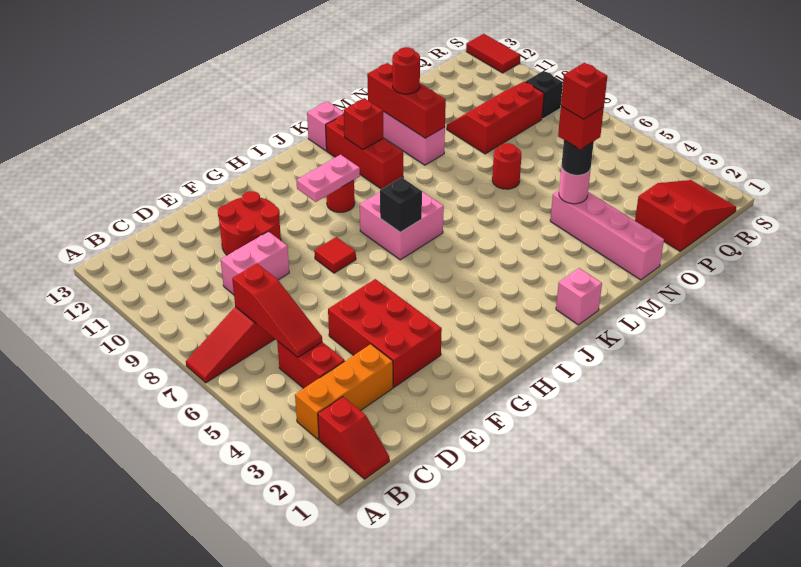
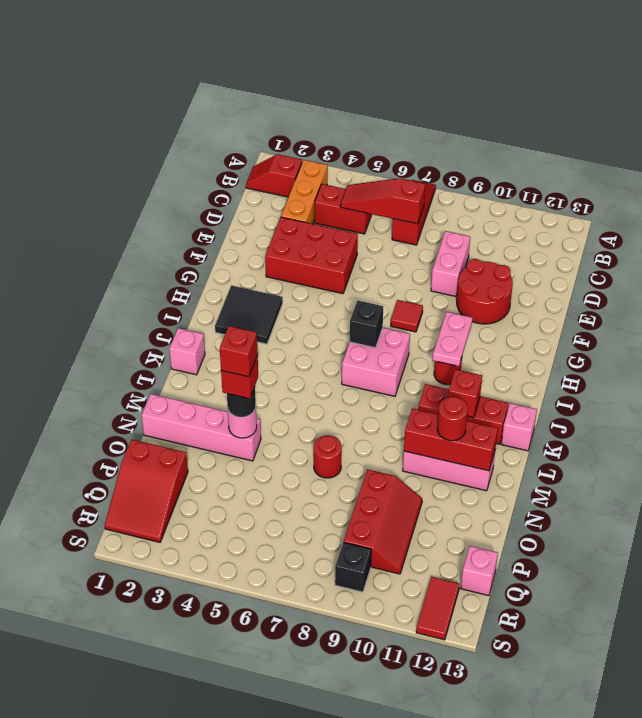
none -> black tile H2:I3 level 1
none -> pink brick Q13 level 1
red tile S12:S13 level 1 -> red tile R12:S12 level 1

